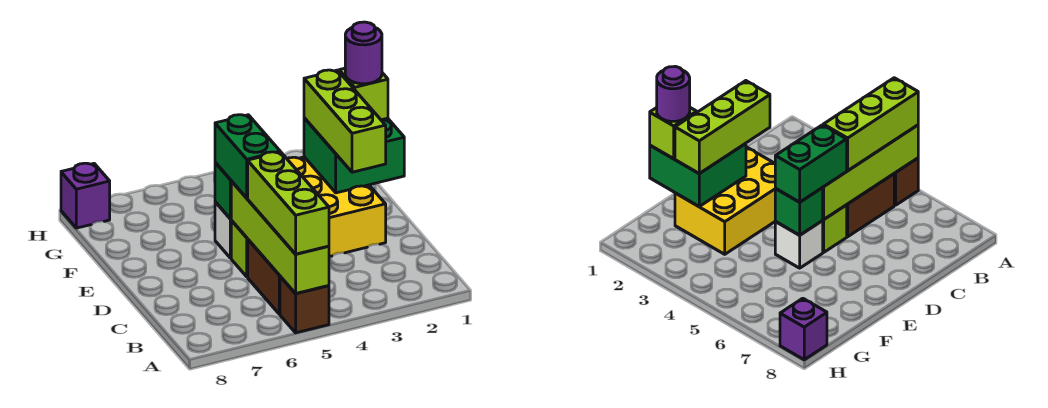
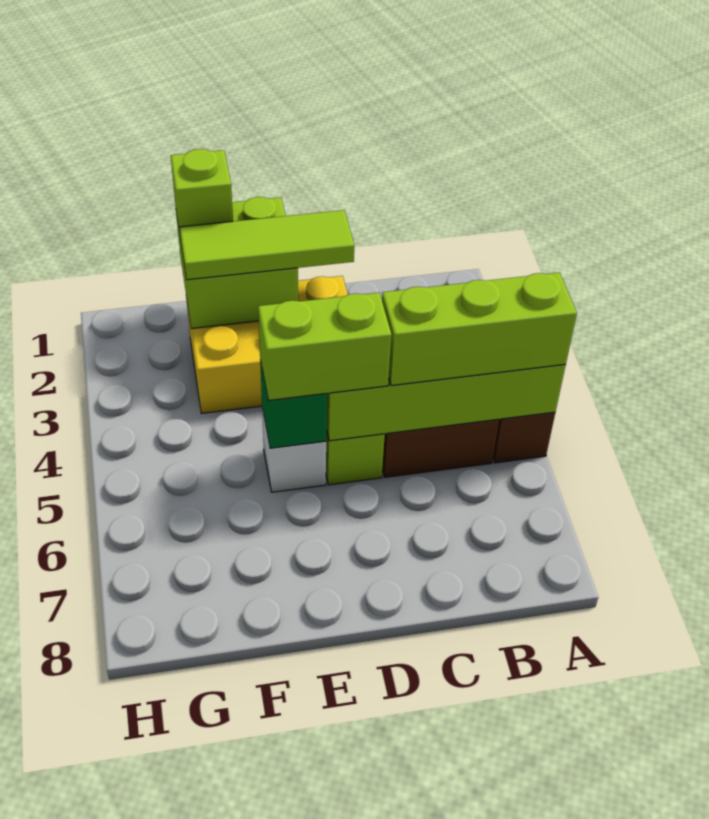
lime brick D2:F2 level 3 -> lime tile D2:F2 level 3
green brick D5:E5 level 3 -> lime brick D5:E5 level 3
green brick E1:F2 level 2 -> lime brick E1:F2 level 2
purple round brick F1 level 4 -> none
purple brick H8 level 1 -> none

